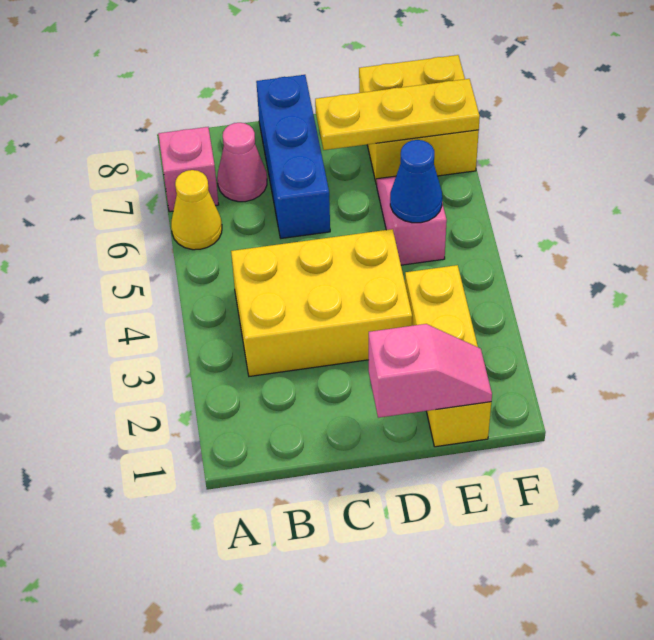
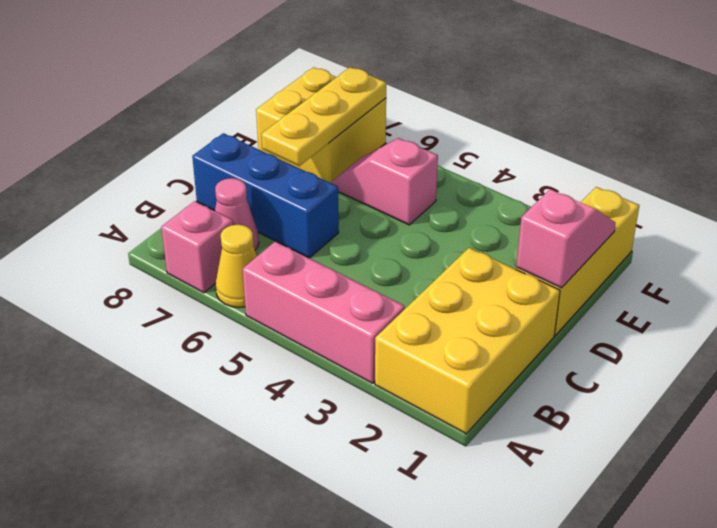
none -> pink brick A3:A5 level 1
yellow brick B3:D4 level 1 -> yellow brick A1:C2 level 1
yellow brick E1:E3 level 1 -> yellow brick D1:F1 level 1
blue cone E5 level 2 -> none

